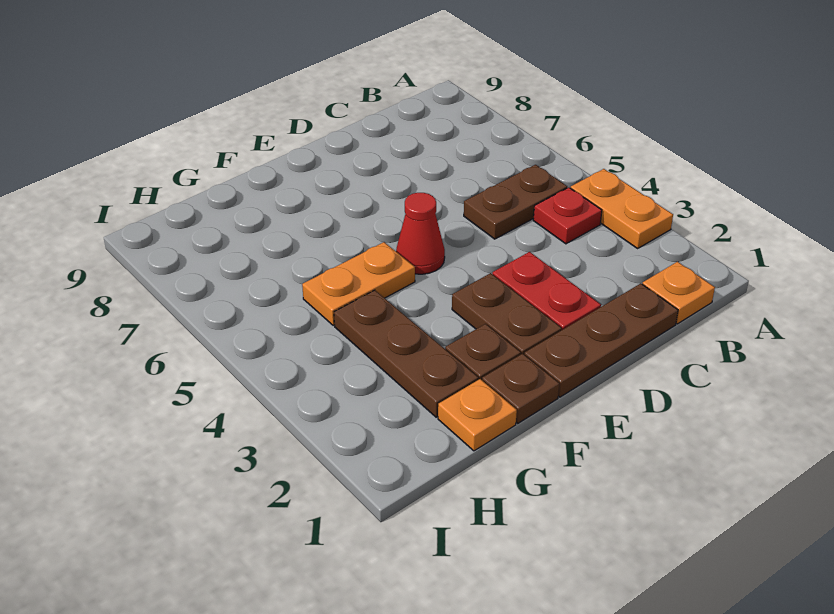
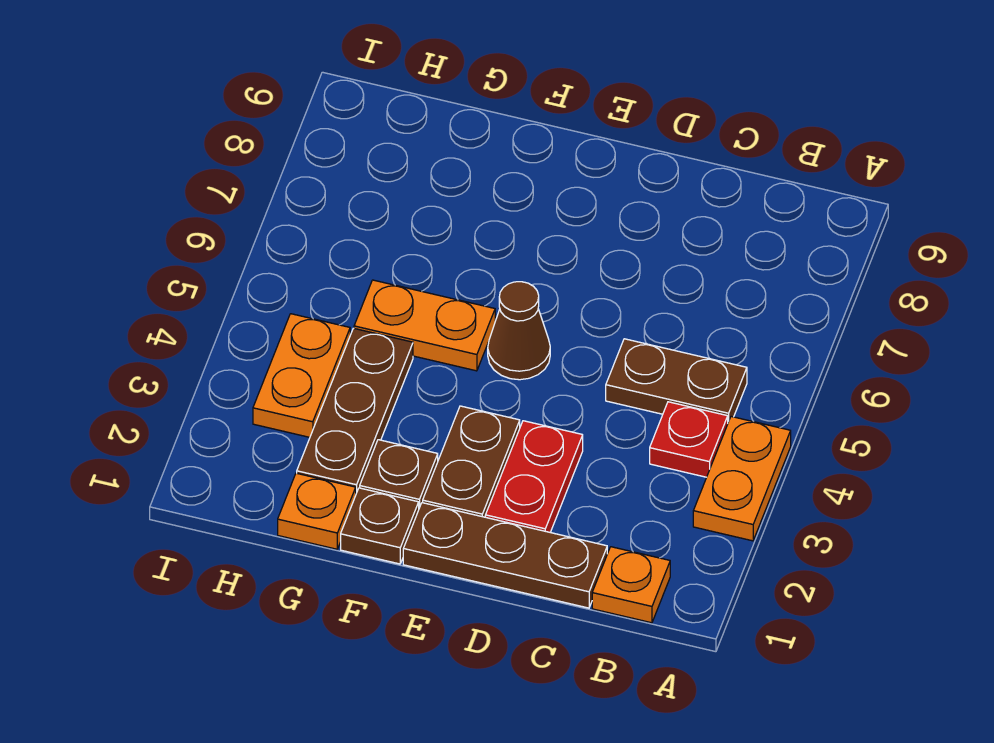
red cone E5 level 1 -> brown cone E5 level 1
none -> orange plate H3:H4 level 1

